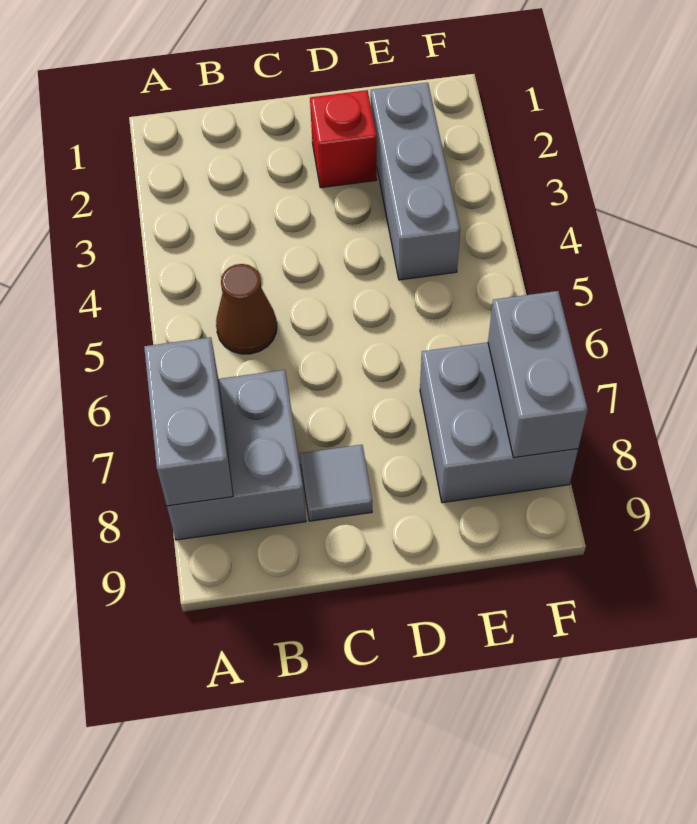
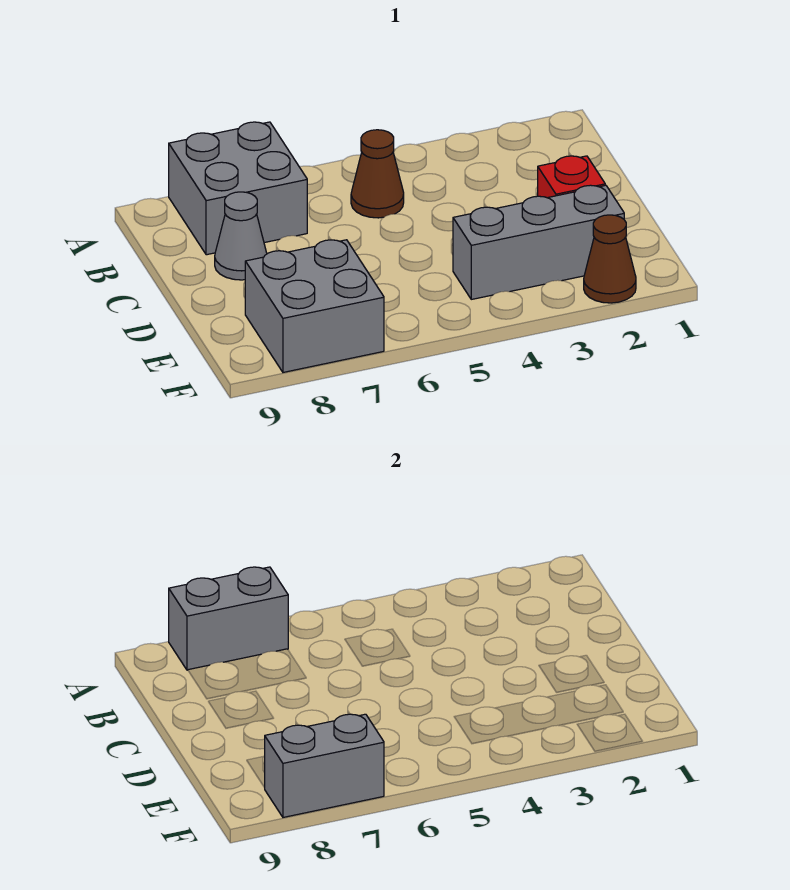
grey tile C8 level 1 -> grey cone C8 level 1
none -> brown cone F2 level 1

